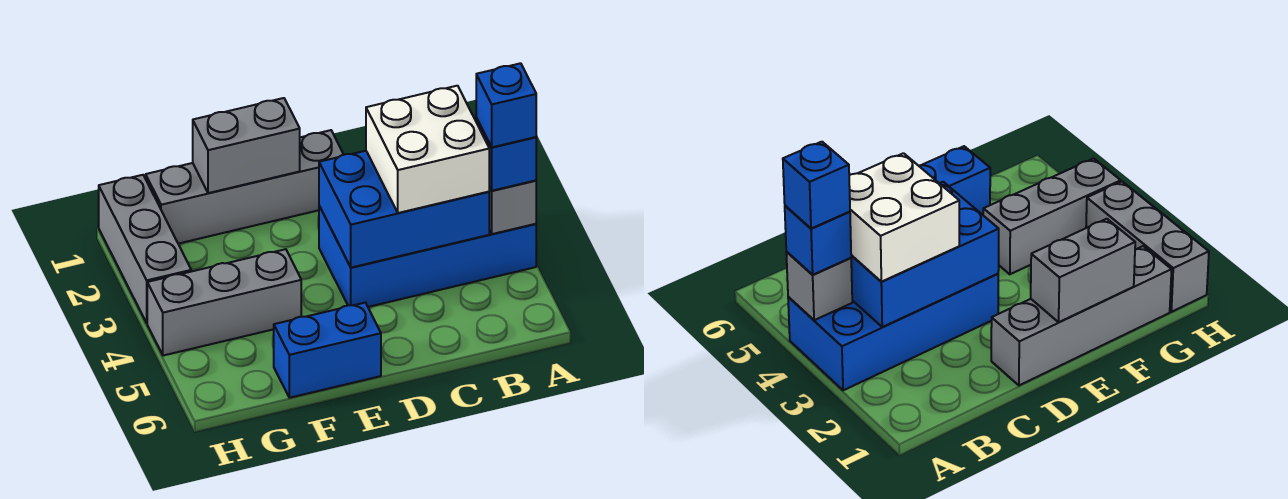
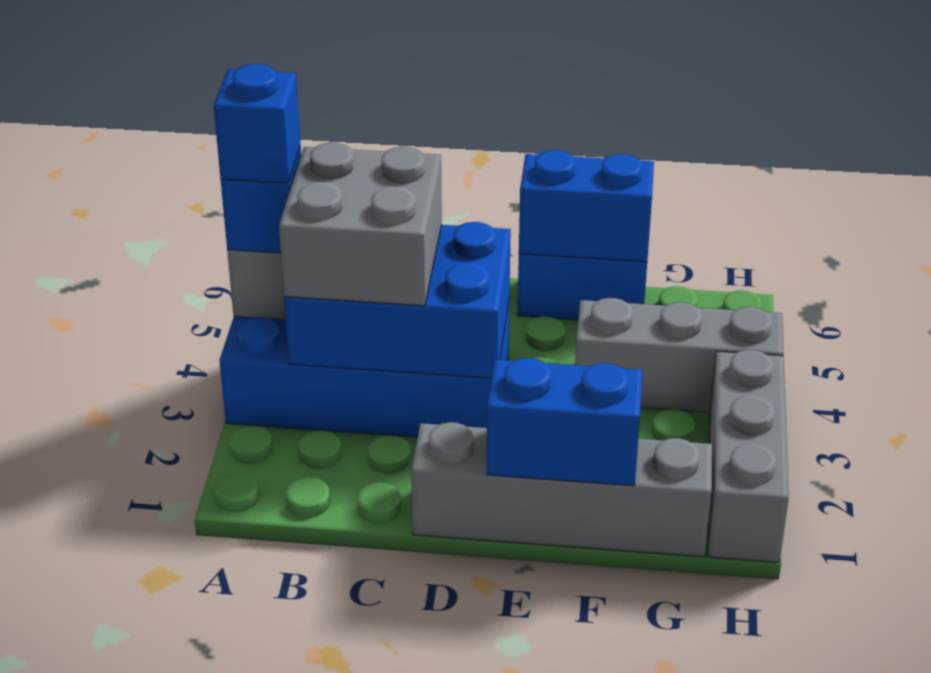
white brick B3:C4 level 3 -> grey brick B3:C4 level 3
grey brick E1:F1 level 2 -> blue brick E1:F1 level 2
none -> blue brick E6:F6 level 2

